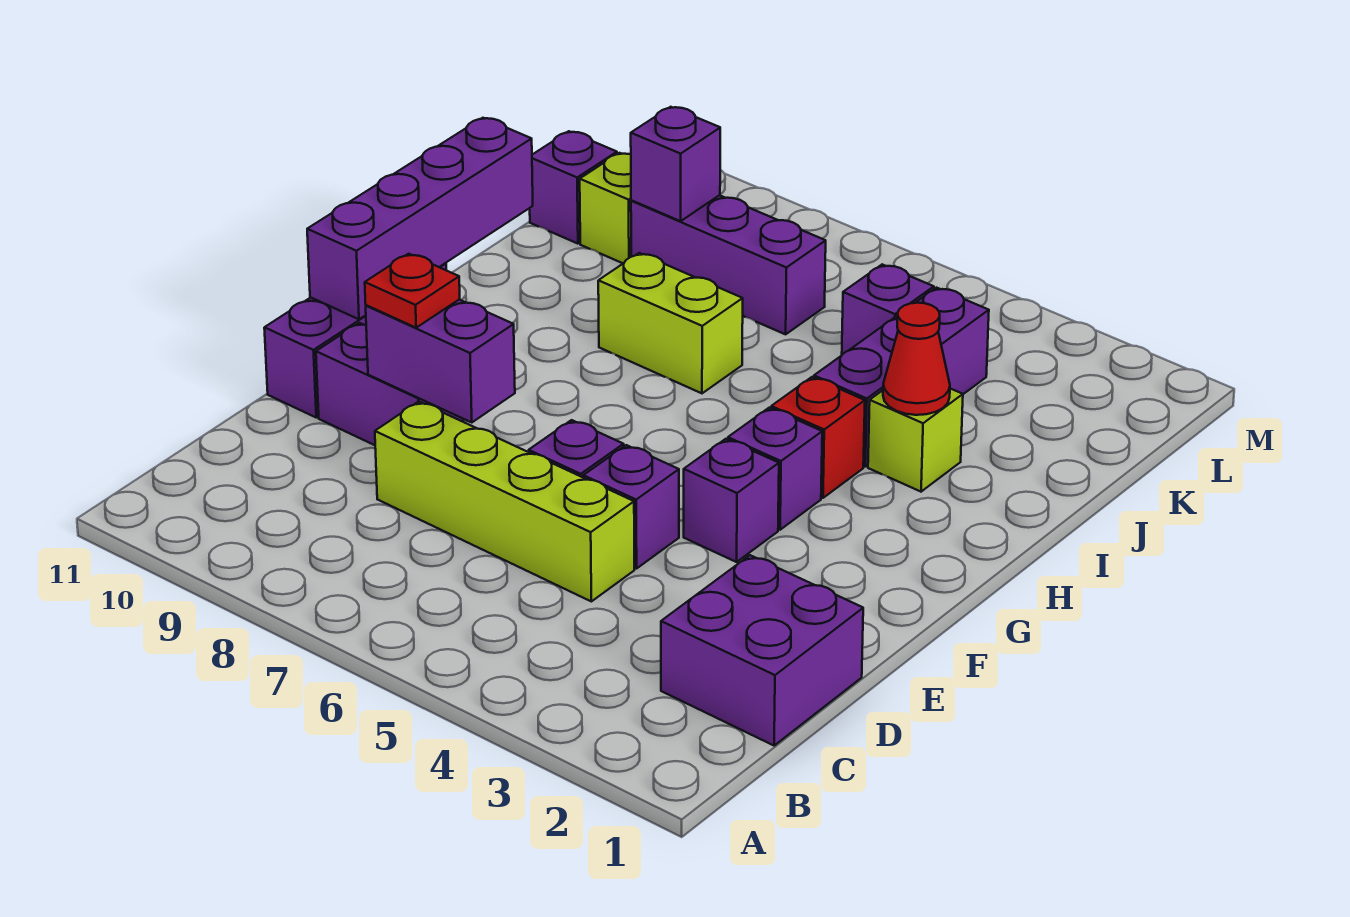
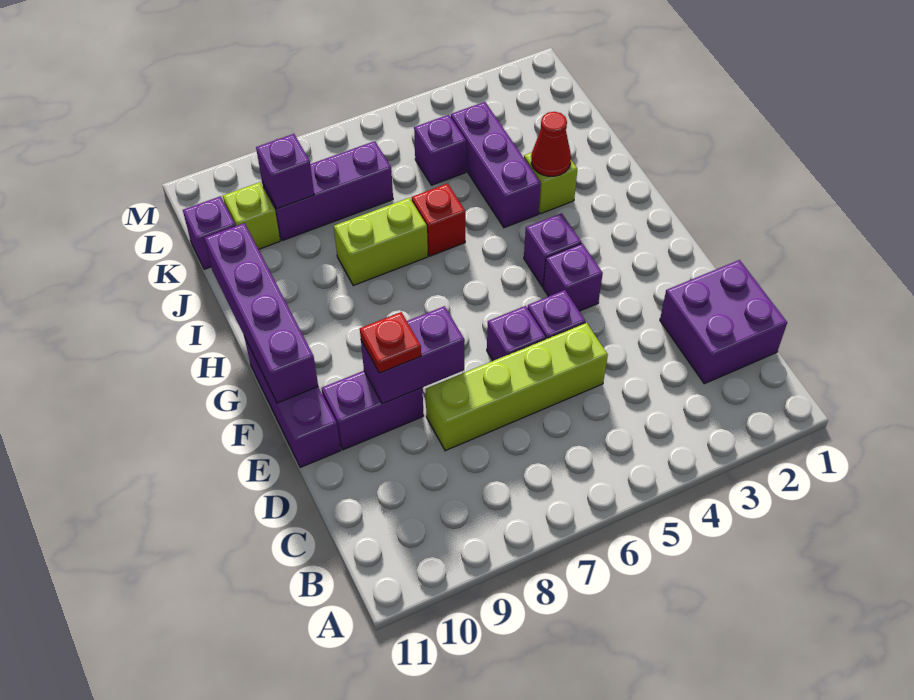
red brick H4 level 1 -> red brick I6 level 1

